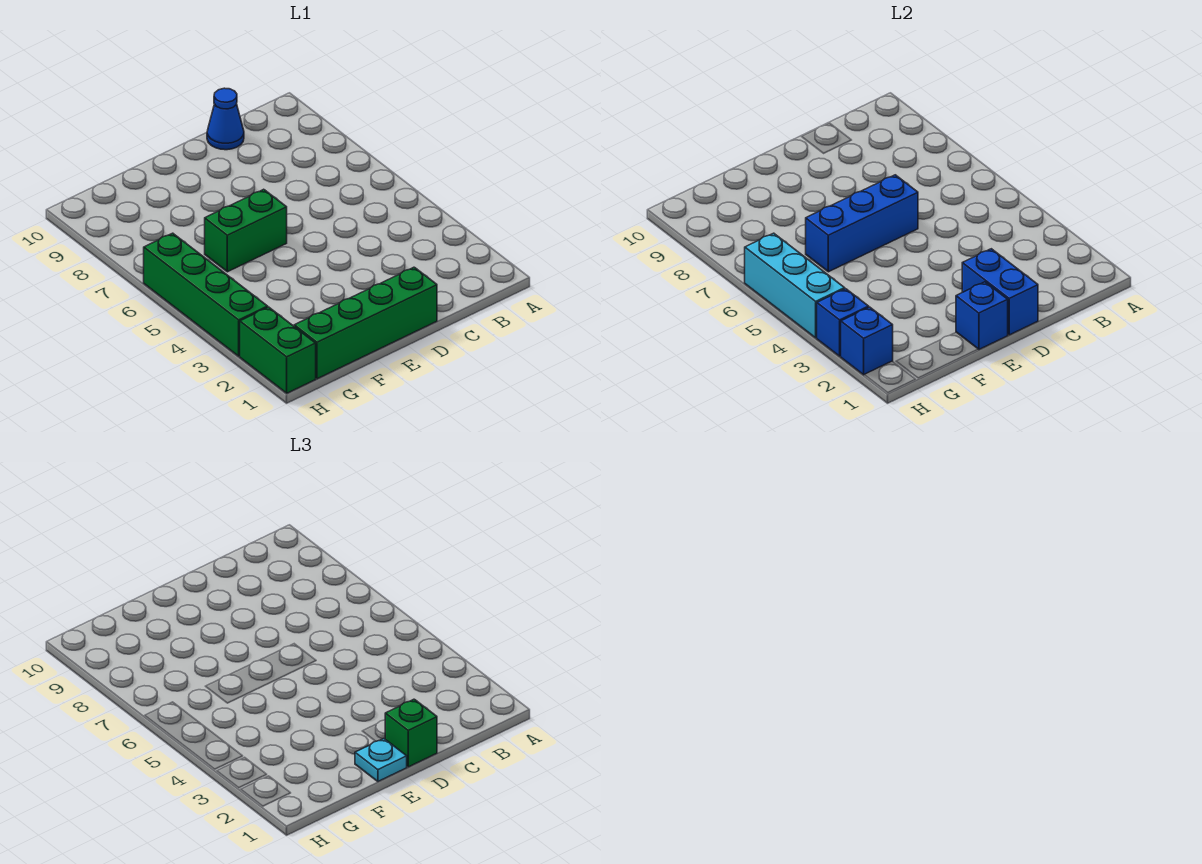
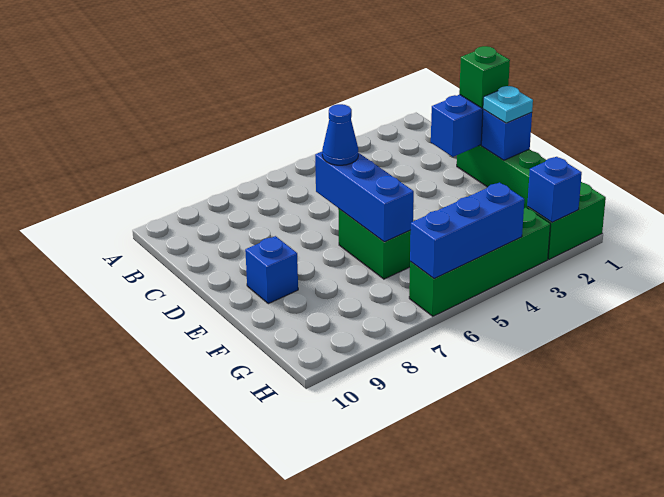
blue cone C10 level 1 -> blue cone D6 level 3
blue brick H3 level 2 -> blue brick E9 level 1
cyan brick H4:H6 level 2 -> blue brick H4:H6 level 2

